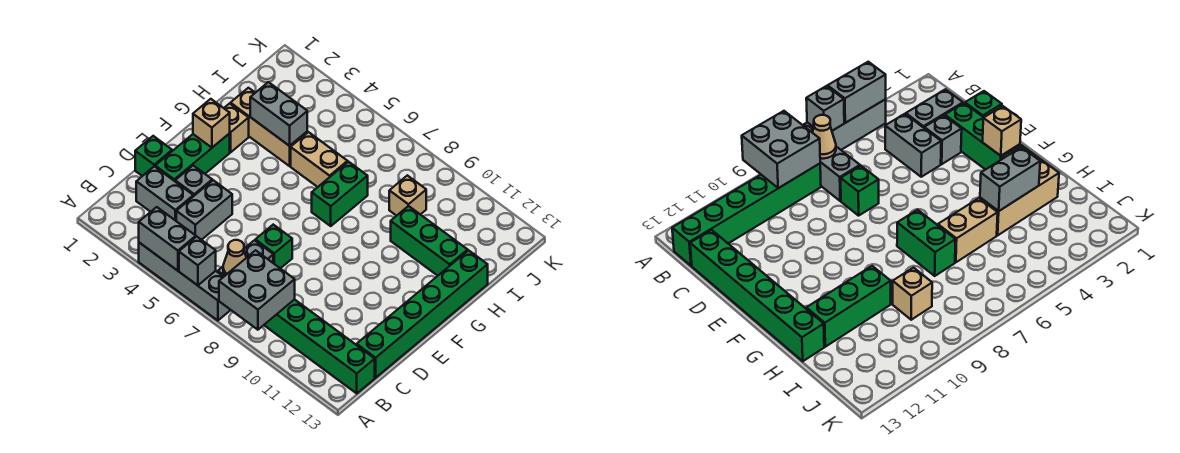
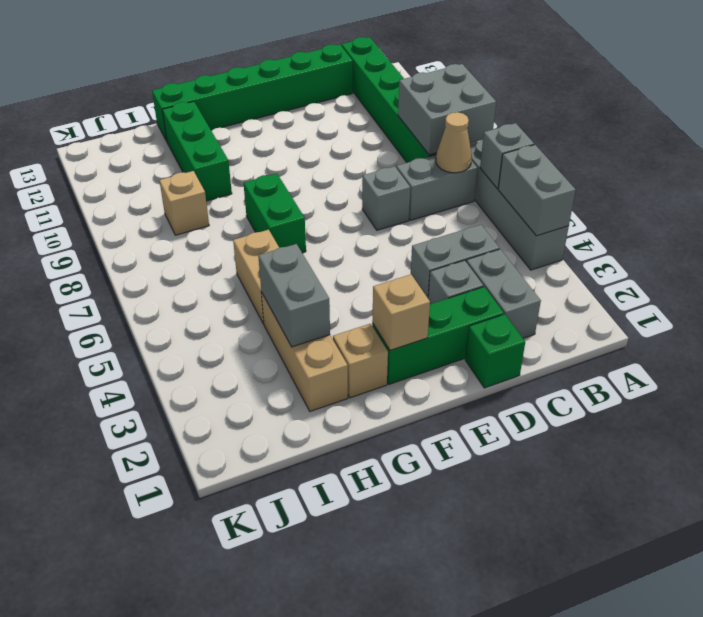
green brick D7 level 1 -> grey brick D7 level 1
green brick G7:H7 level 1 -> green brick G7:G8 level 1

